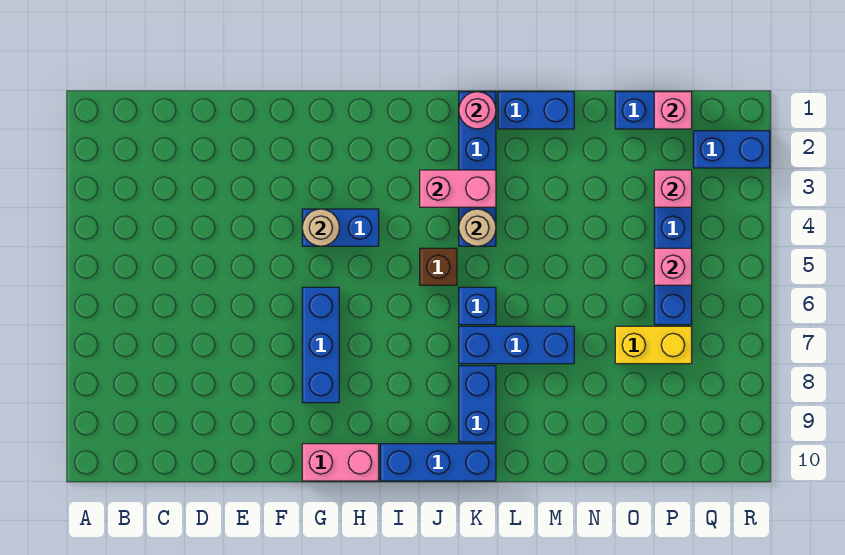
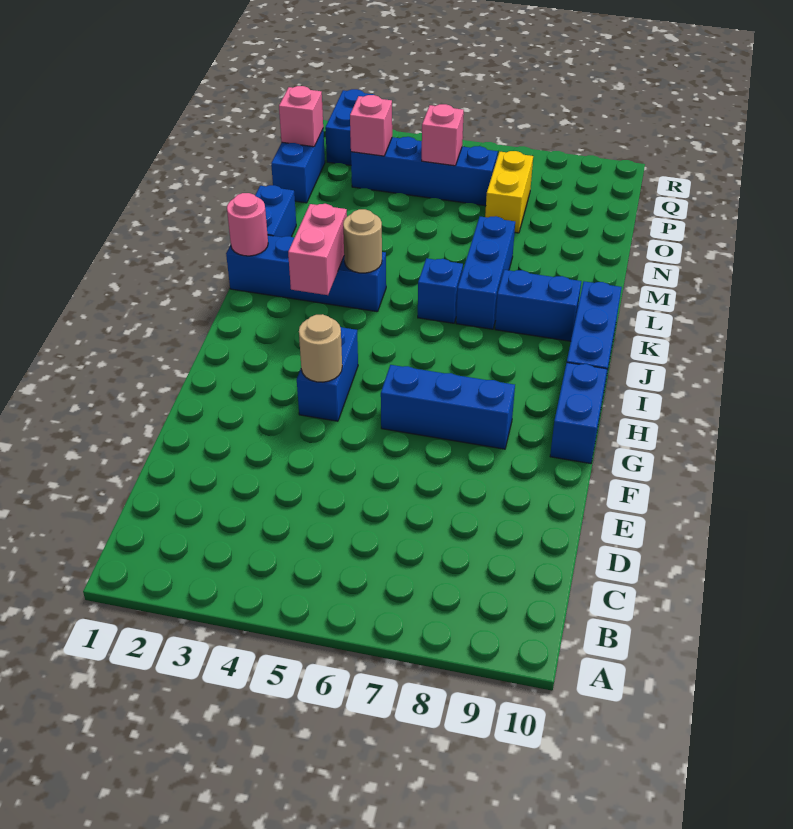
pink brick G10:H10 level 1 -> blue brick G10:H10 level 1
brown brick J5 level 1 -> none

